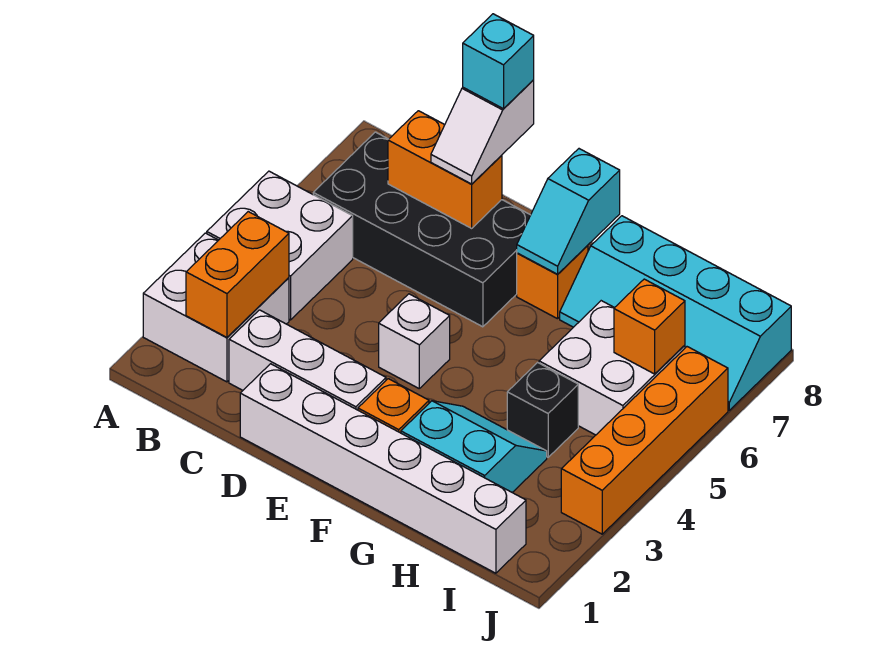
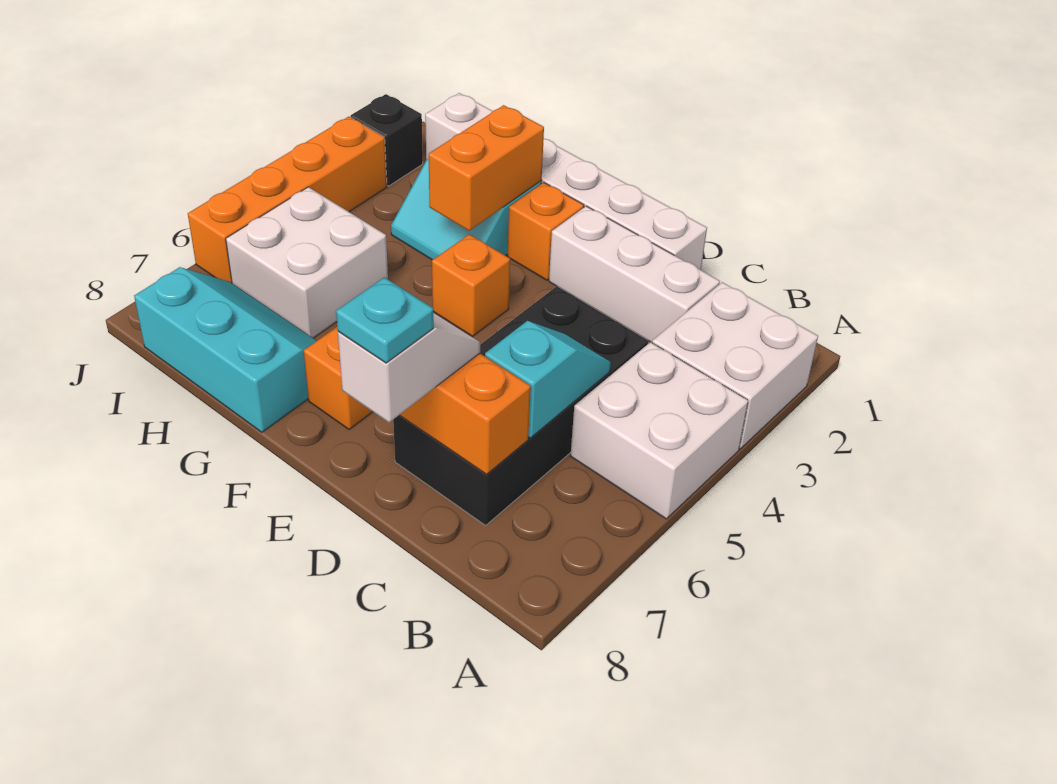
orange brick B2:B3 level 2 -> orange brick G2:G3 level 2
black brick B6:E7 level 1 -> black brick C4:D7 level 1
cyan brick D8 level 4 -> cyan plate D8 level 4
white brick E4 level 1 -> none
cyan slope F7:F8 level 2 top 8 -> cyan slope C5:C6 level 2 top 6
cyan slope G7:J8 level 1 top 8 -> cyan slope G7:I8 level 1 top 8
black brick H4 level 1 -> black brick J2 level 1
orange brick I6 level 2 -> orange brick F4 level 1

